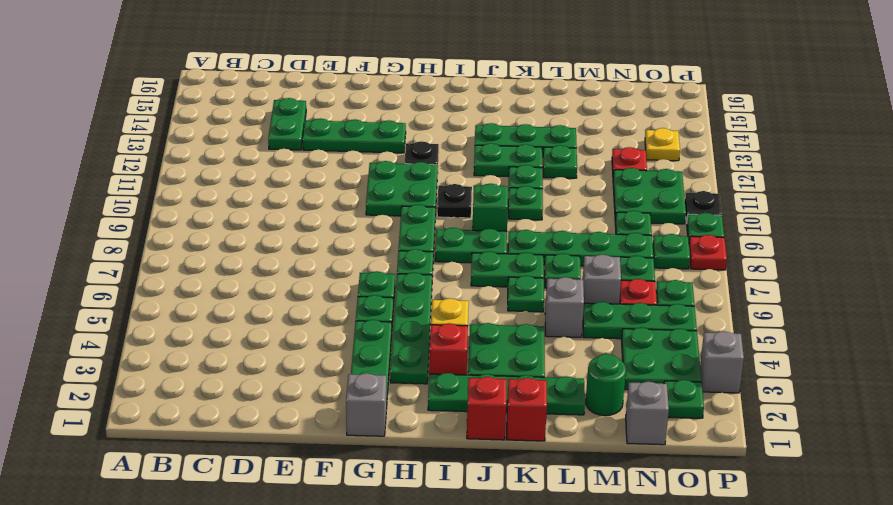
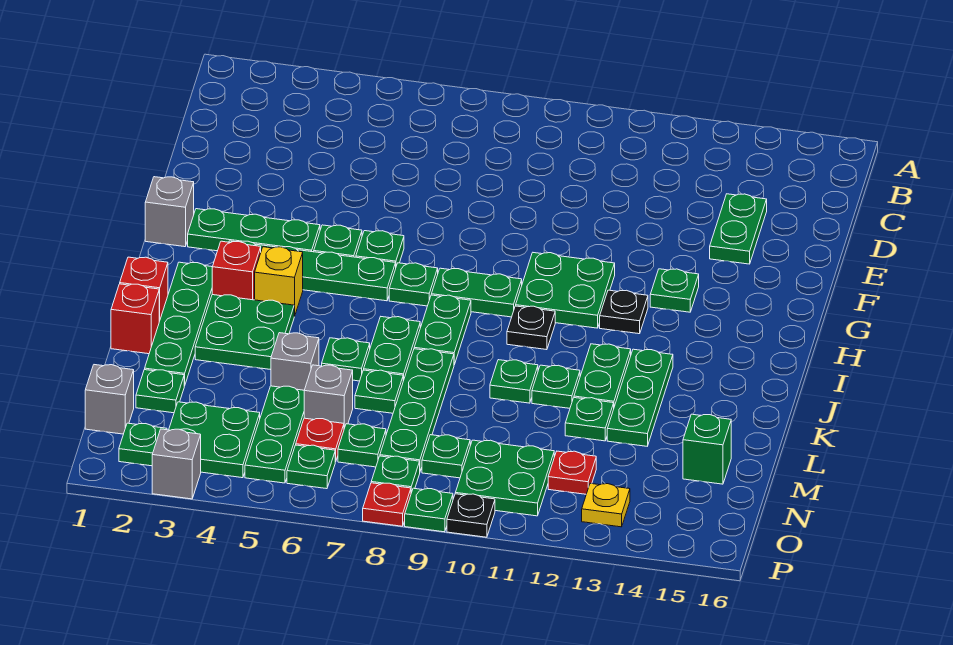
green plate D13:D14 level 1 -> green plate D14:E14 level 1
green plate E13:G13 level 1 -> green plate G13 level 1
green brick J9 level 1 -> green brick M15 level 1
green round brick M2 level 1 -> green plate M2 level 1

